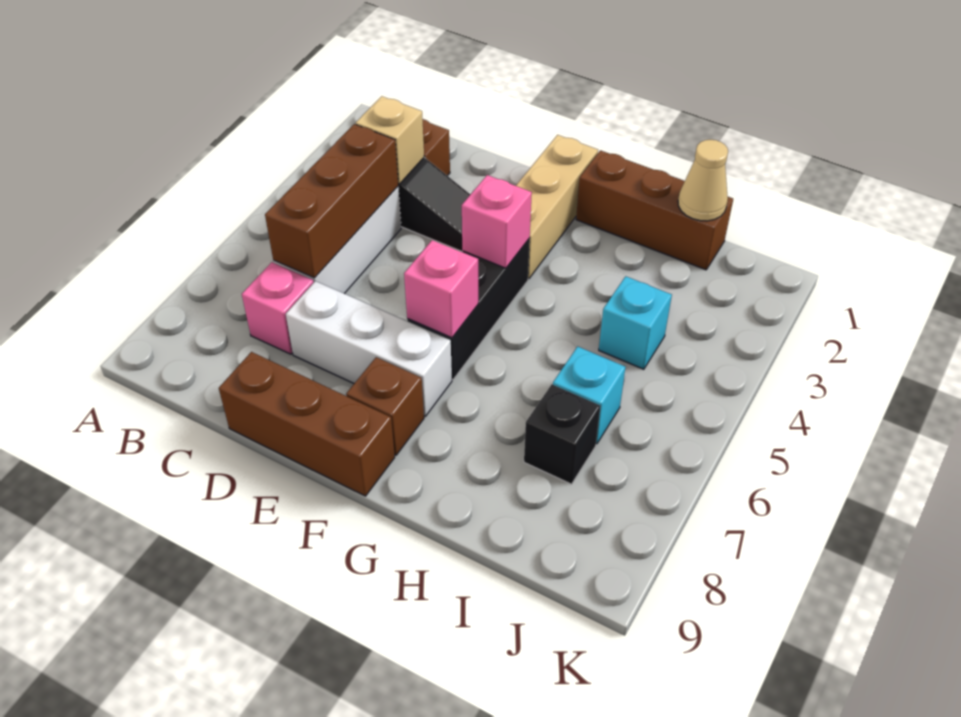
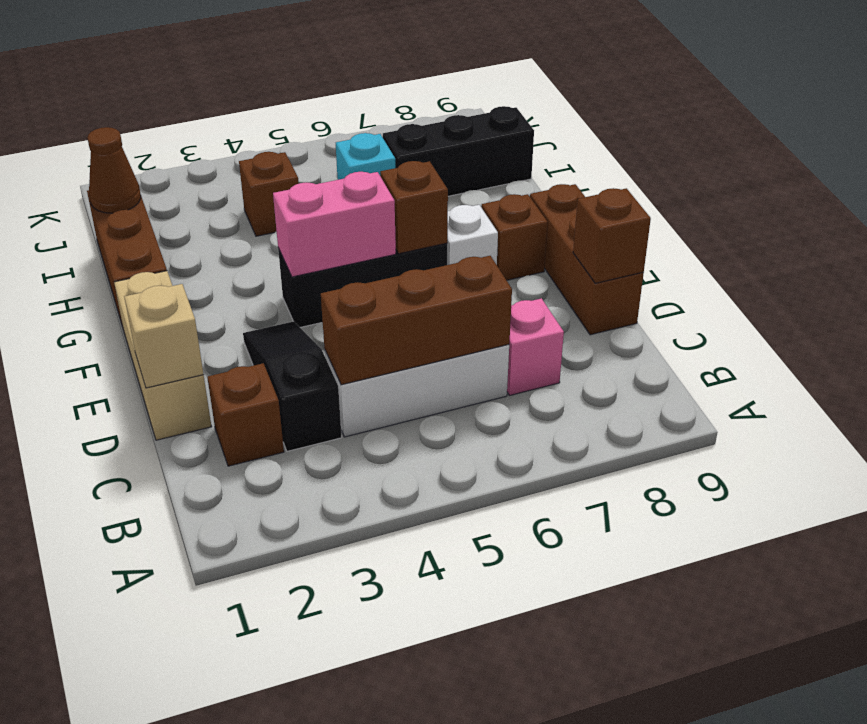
tan brick C3 level 2 -> tan brick D1 level 2
white brick D7:F7 level 1 -> white brick F7 level 1
none -> brown brick D9 level 2
tan brick F1:F3 level 1 -> tan brick D1:F1 level 1
pink brick F4 level 2 -> pink brick F4:F5 level 2
pink brick F6 level 2 -> brown brick F6 level 2
tan cone I1 level 2 -> brown cone I1 level 2
cyan brick I4 level 1 -> brown brick I4 level 1
black brick I7 level 1 -> black brick I7:I9 level 1

